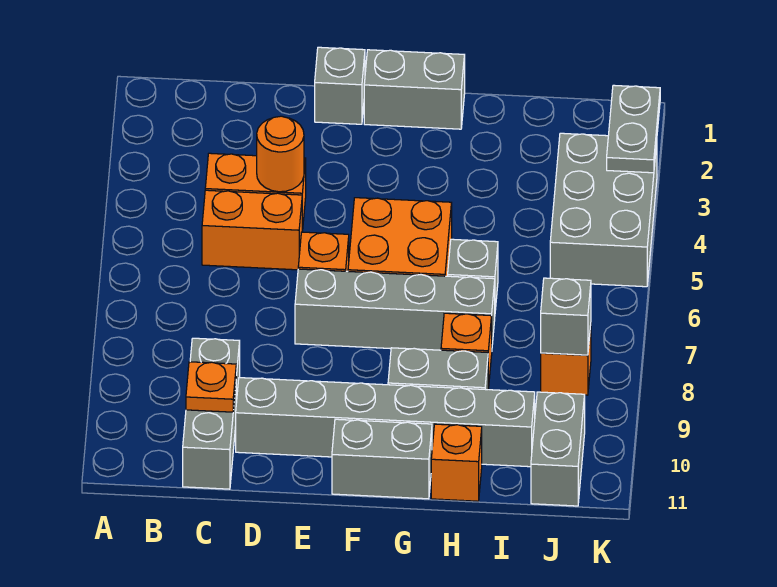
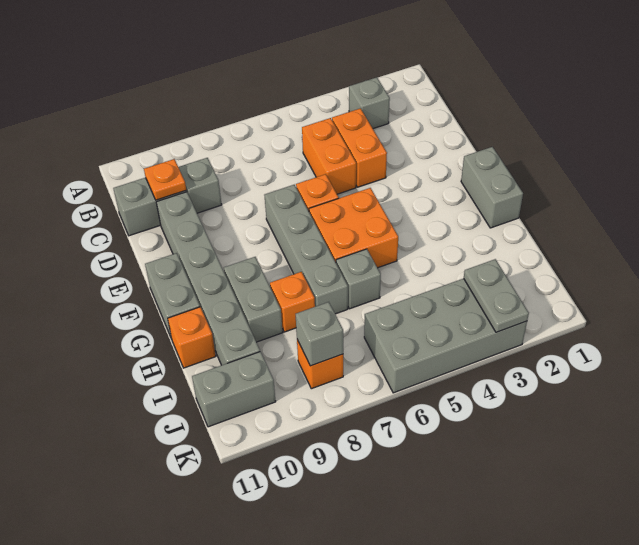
orange round brick D4 level 2 -> none
grey brick E1 level 1 -> grey brick B3 level 1
grey brick J3:K5 level 1 -> grey brick J3:K6 level 1
grey plate K2:K3 level 2 -> grey plate J3:K3 level 2

